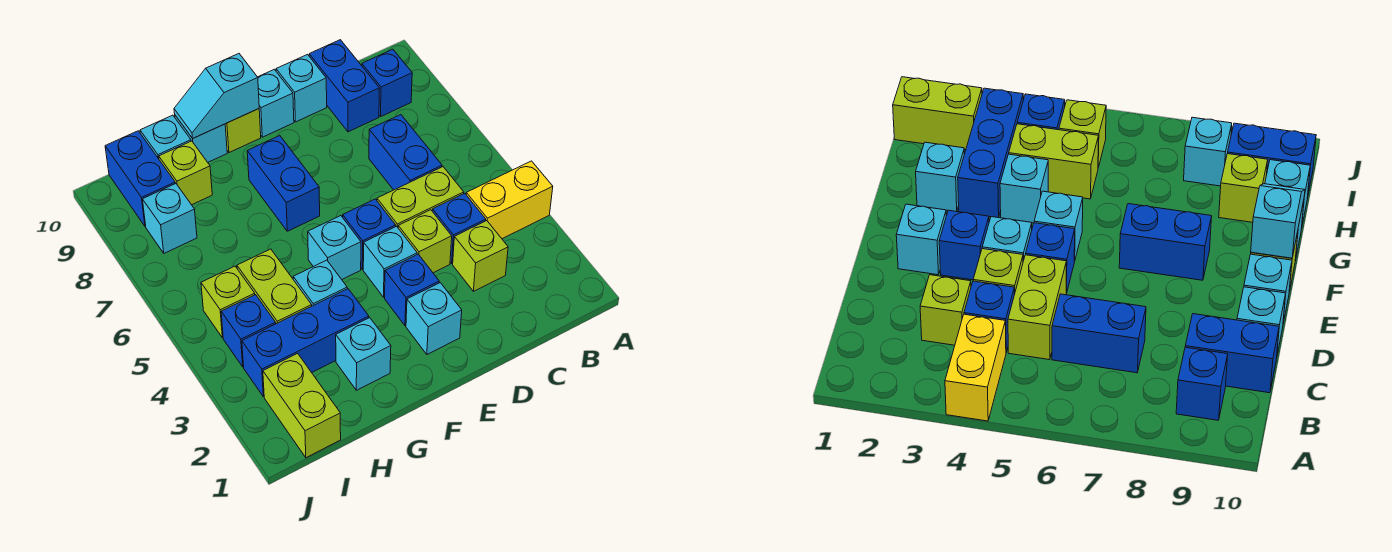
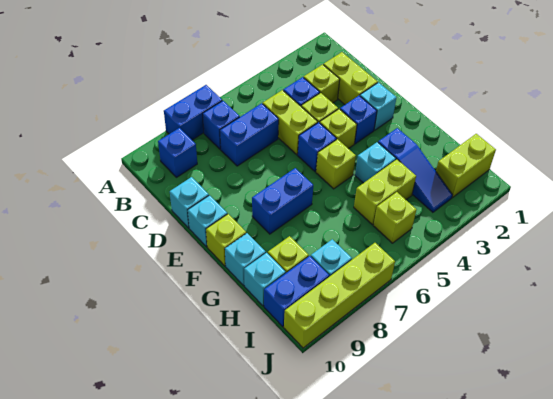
yellow brick A4:B4 level 1 -> none
none -> lime brick C2:D2 level 1
blue brick C9:C10 level 1 -> blue brick A7:A8 level 1
cyan brick E4 level 1 -> lime brick E4 level 1
cyan brick F5 level 1 -> lime brick F5 level 1
cyan slope F10:G10 level 2 top F -> none
cyan brick G2 level 1 -> none
blue brick G3:I3 level 1 -> blue slope G3:I3 level 1 top G
blue brick I4 level 1 -> blue brick B7 level 1
none -> lime brick J7:J10 level 1

